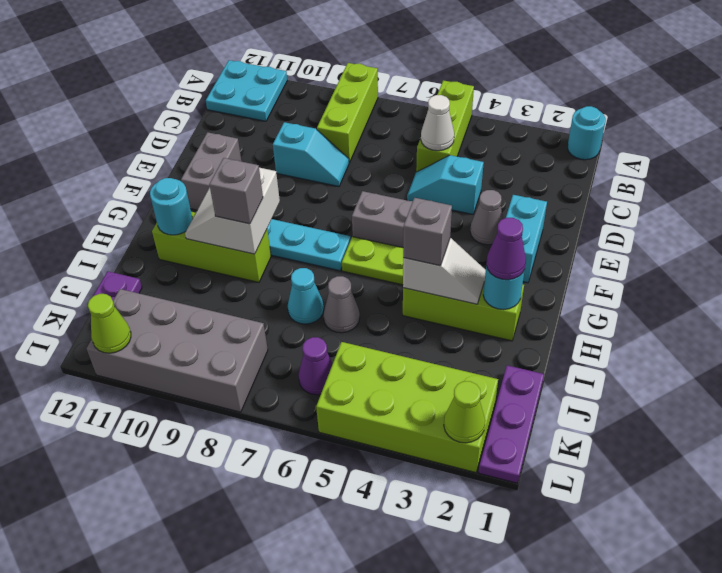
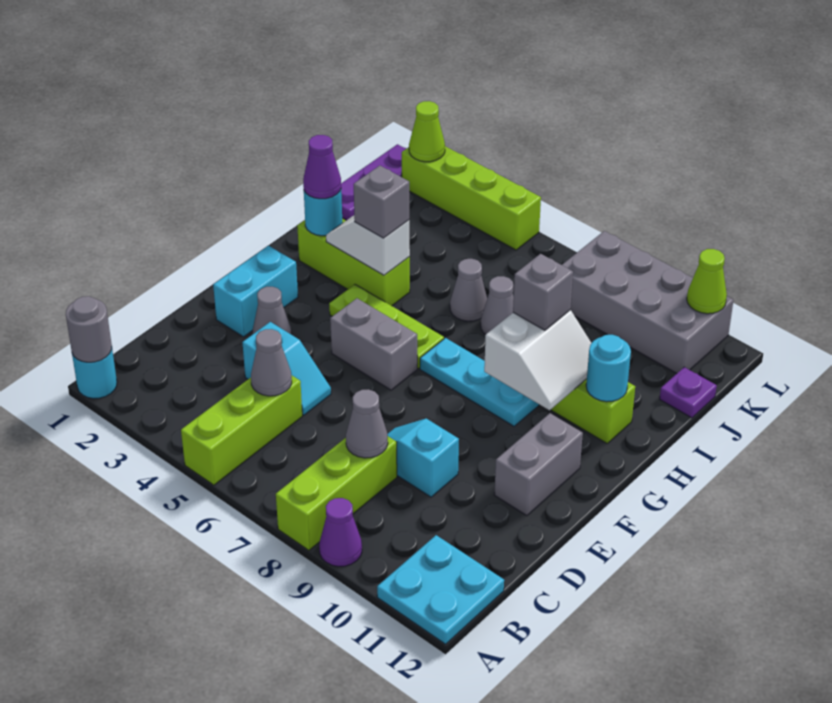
none -> grey round brick A1 level 2
white cone C5 level 2 -> grey cone C5 level 2
none -> grey cone C8 level 2
cyan cone I7 level 1 -> grey cone I7 level 1
lime brick K2:L5 level 1 -> lime brick L2:L5 level 1
purple cone K6 level 1 -> purple cone A9 level 1

